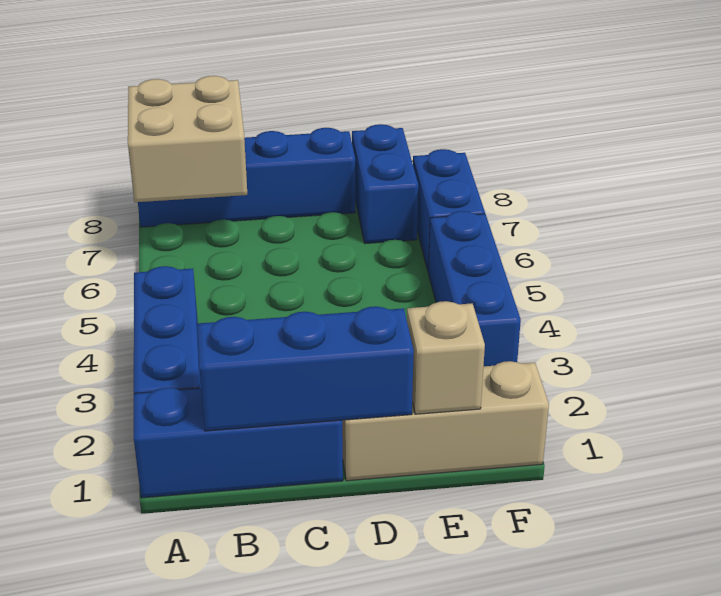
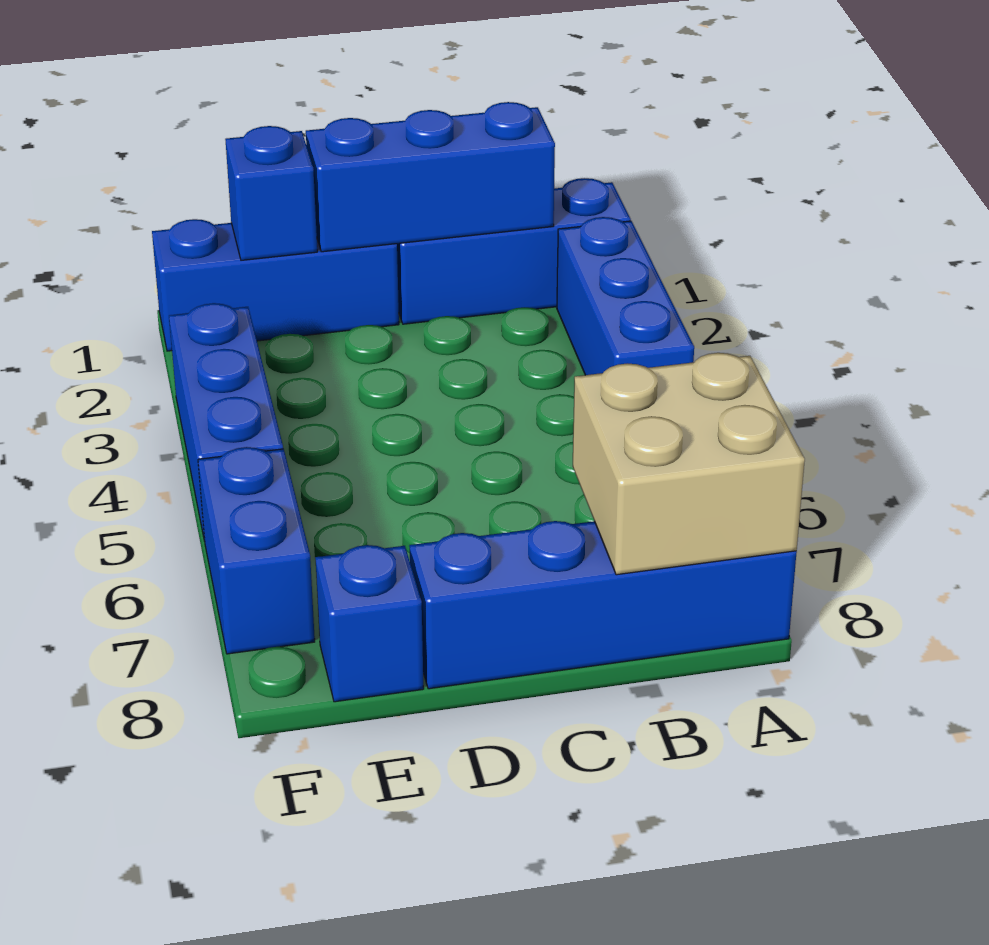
tan brick D1:F1 level 1 -> blue brick D1:F1 level 1
tan brick E1 level 2 -> blue brick E1 level 2
blue brick E7:E8 level 1 -> blue brick E8 level 1

